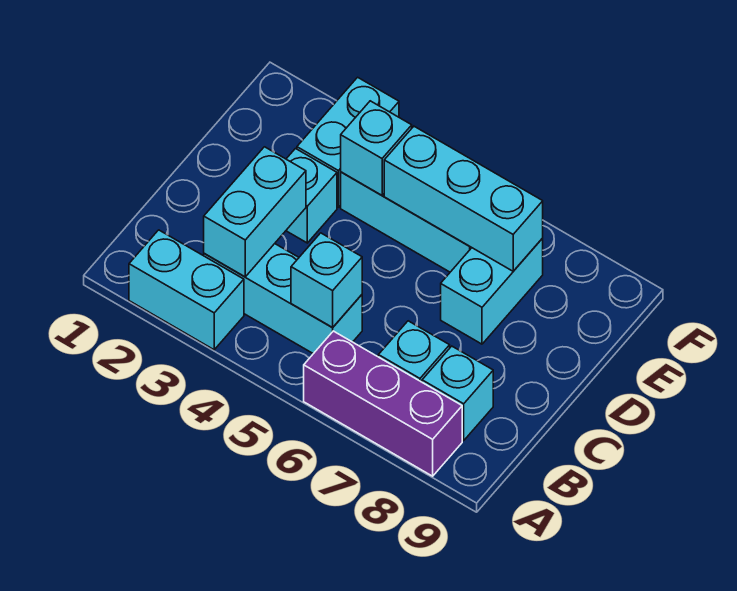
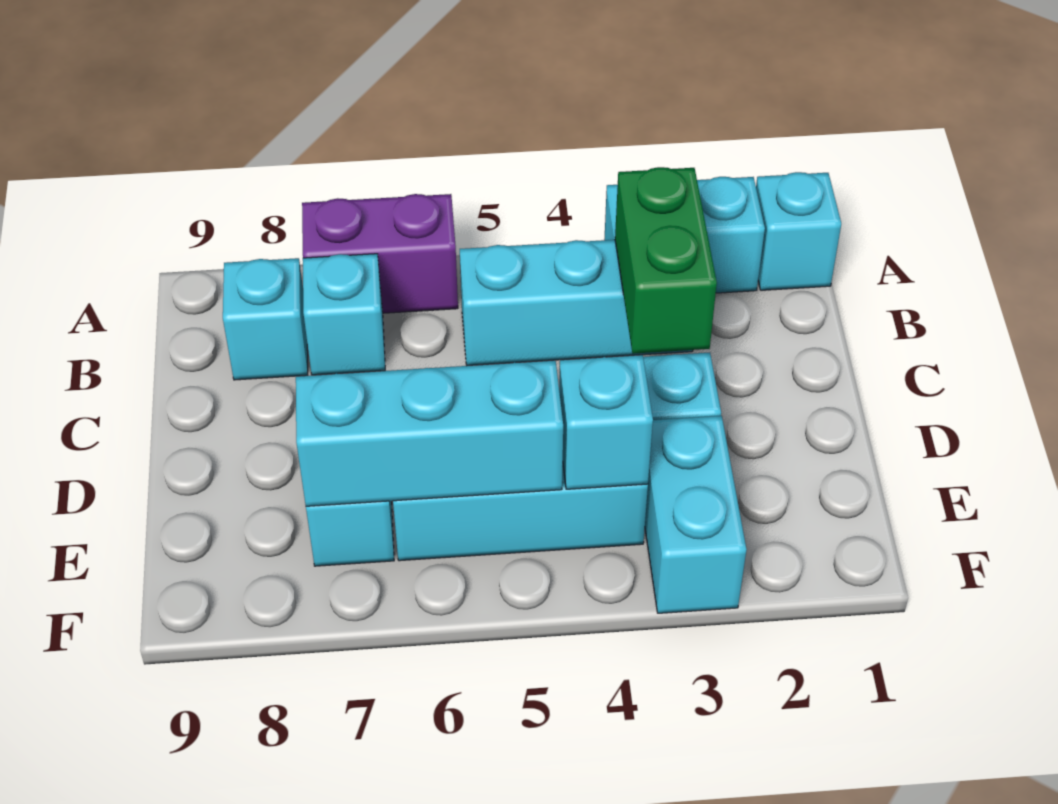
purple brick A6:A8 level 1 -> purple brick A6:A7 level 1
cyan brick B3:C3 level 2 -> green brick B3:C3 level 2
cyan brick B5 level 2 -> cyan brick A1 level 1

